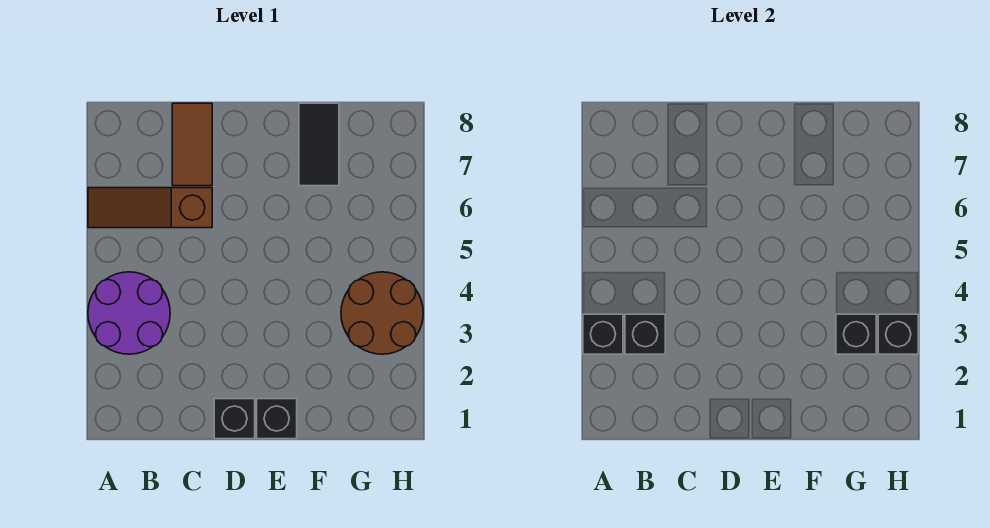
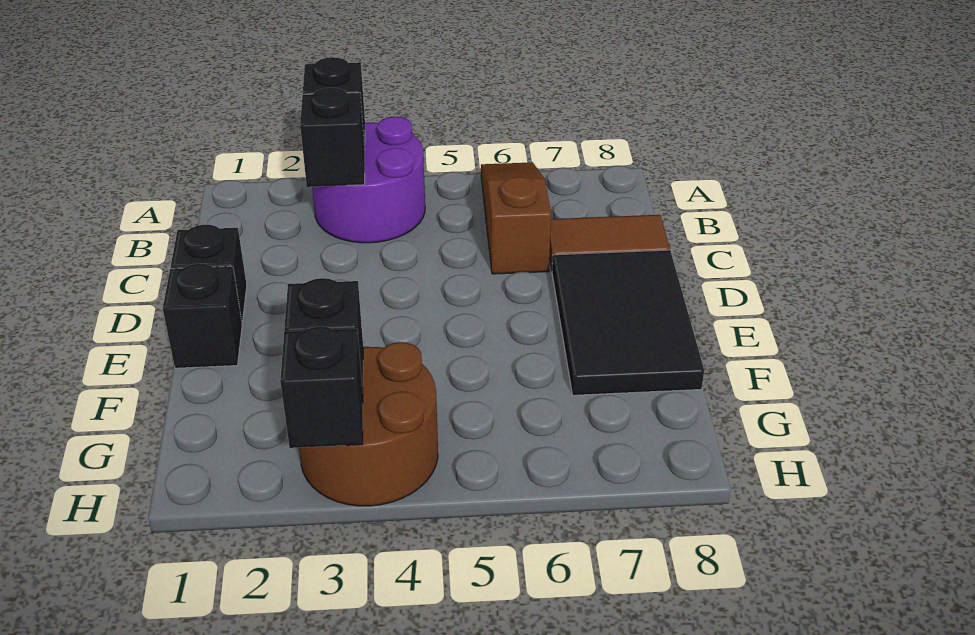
black tile F7:F8 level 1 -> black tile D7:F8 level 1

